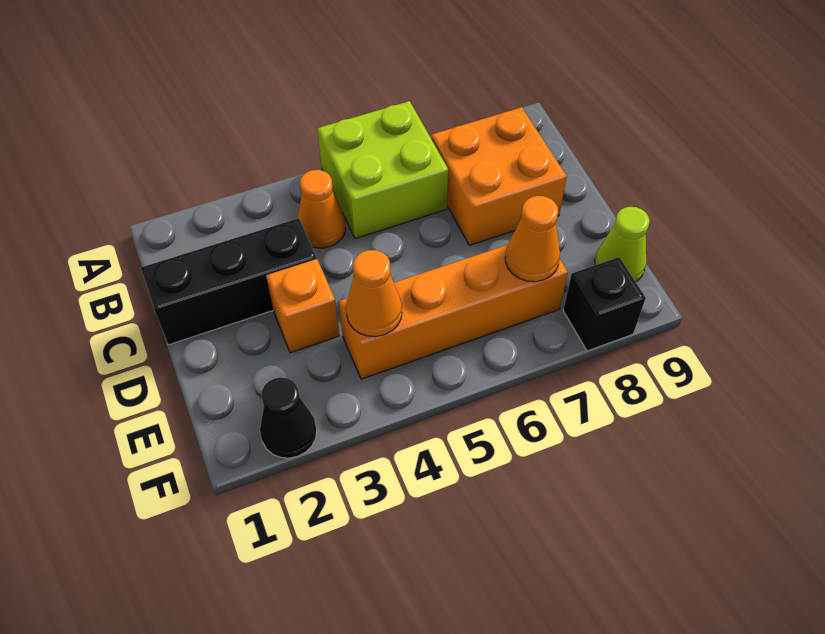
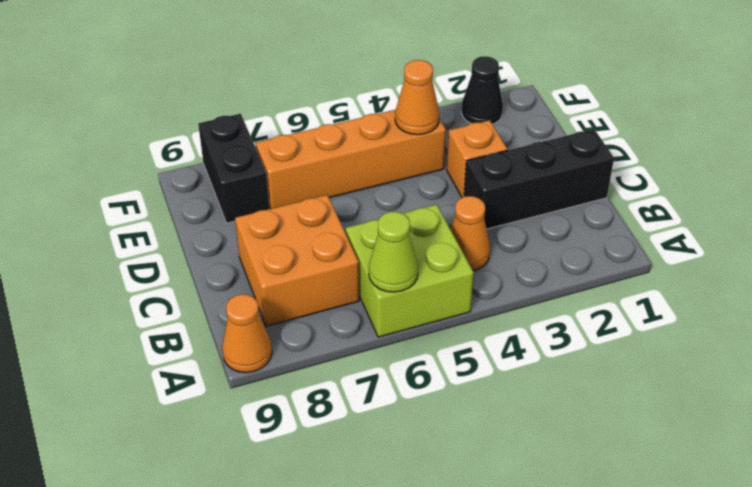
orange cone E7 level 2 -> orange cone A9 level 1
lime cone E9 level 1 -> lime cone A6 level 2
black brick F8 level 1 -> black brick E8:F8 level 1

